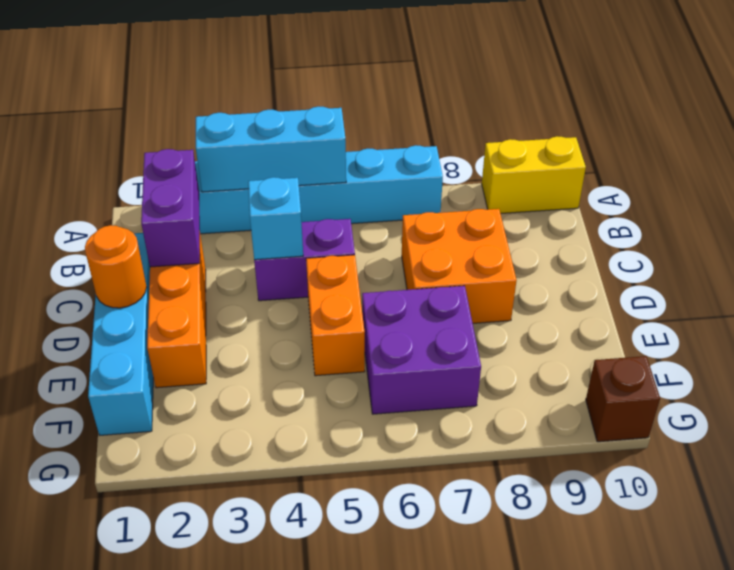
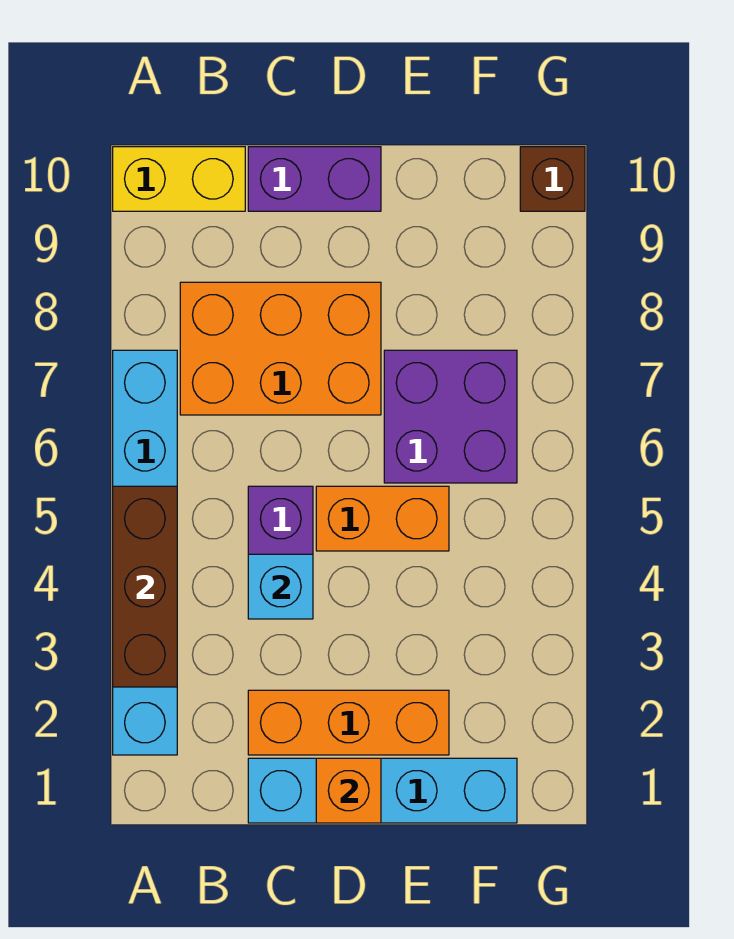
cyan brick A3:A5 level 2 -> brown brick A3:A5 level 2
yellow brick A9:A10 level 1 -> yellow brick A10:B10 level 1
purple brick B2:C2 level 2 -> purple brick C10:D10 level 1
orange brick C7:D8 level 1 -> orange brick B7:D8 level 1
orange round brick D1 level 2 -> orange brick D1 level 2

